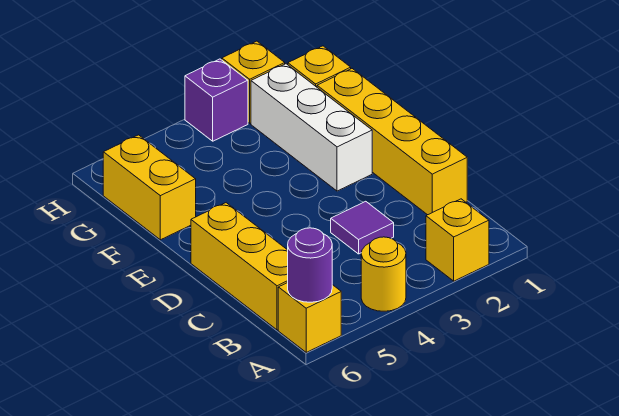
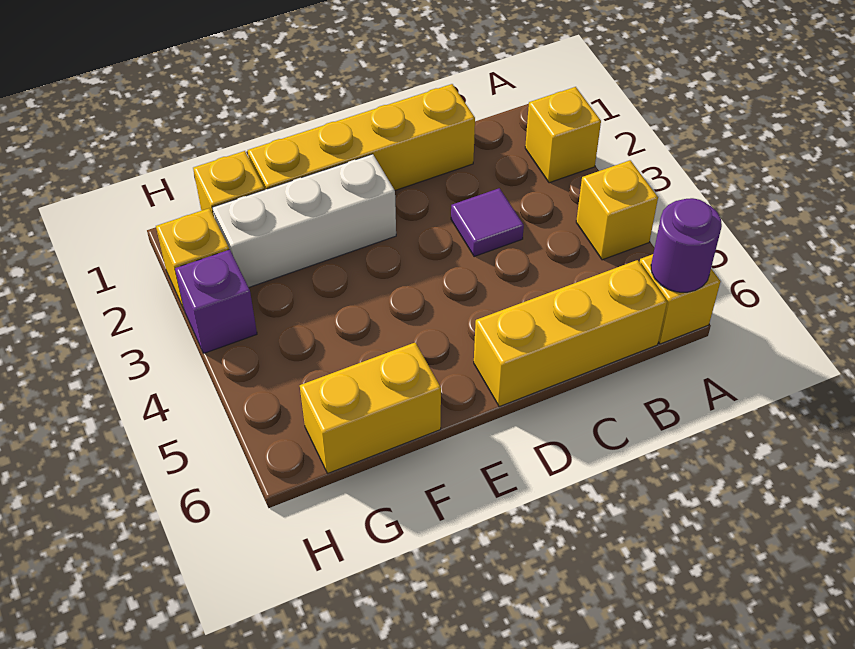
yellow round brick A4 level 1 -> yellow brick A4 level 1

